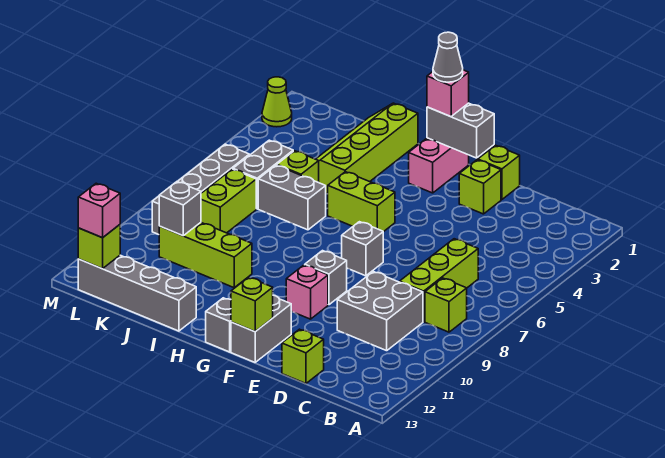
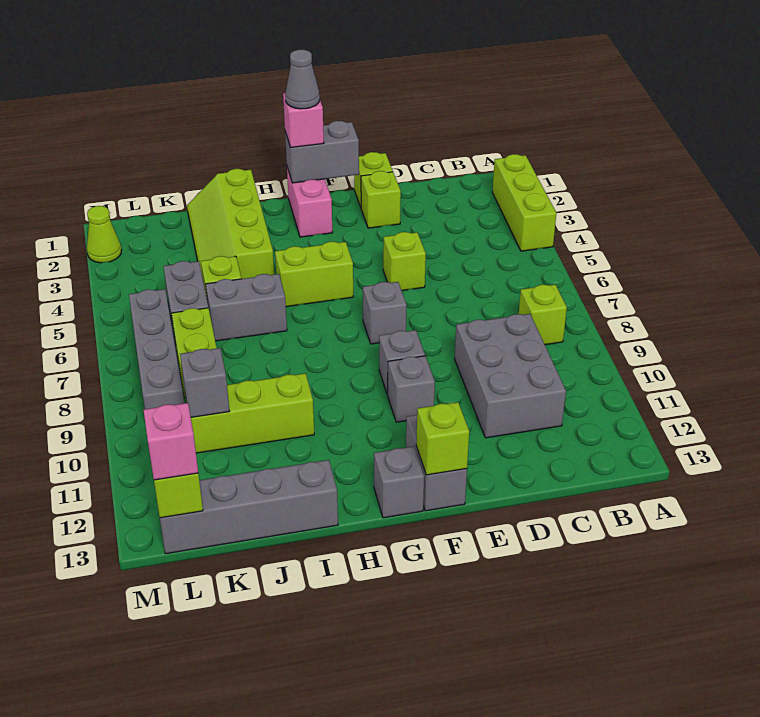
lime brick C6:C8 level 1 -> lime brick A2:A4 level 1
grey brick C9:D10 level 1 -> grey brick C9:D11 level 1
lime brick D13 level 1 -> lime brick E5 level 1
pink brick F10 level 1 -> grey brick F10 level 1

